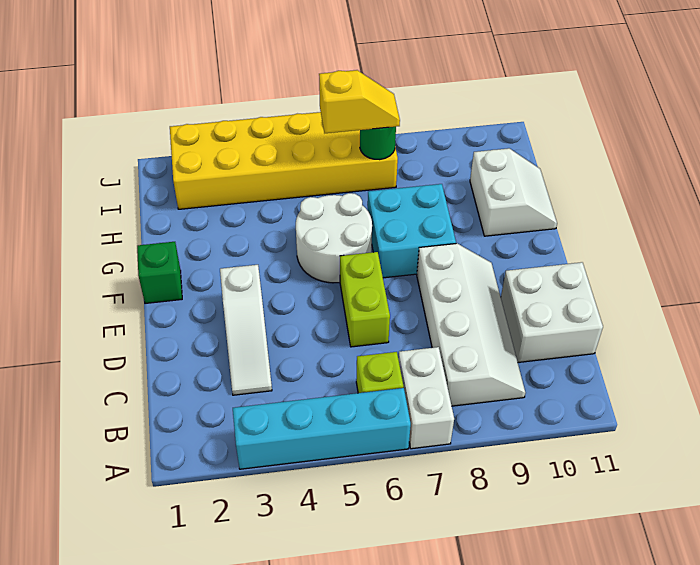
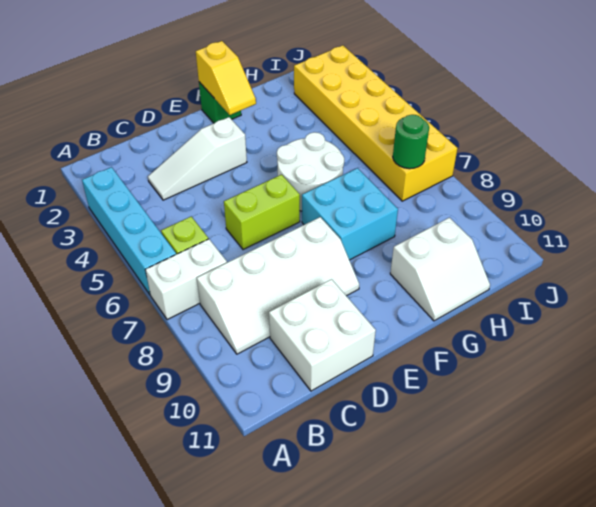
yellow slope I6:I7 level 3 top 6 -> yellow slope F1:F2 level 2 top 1

